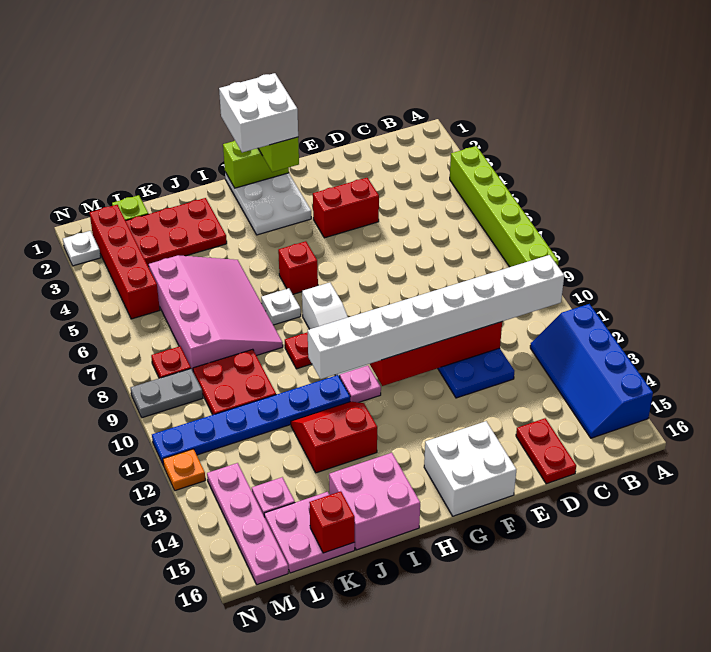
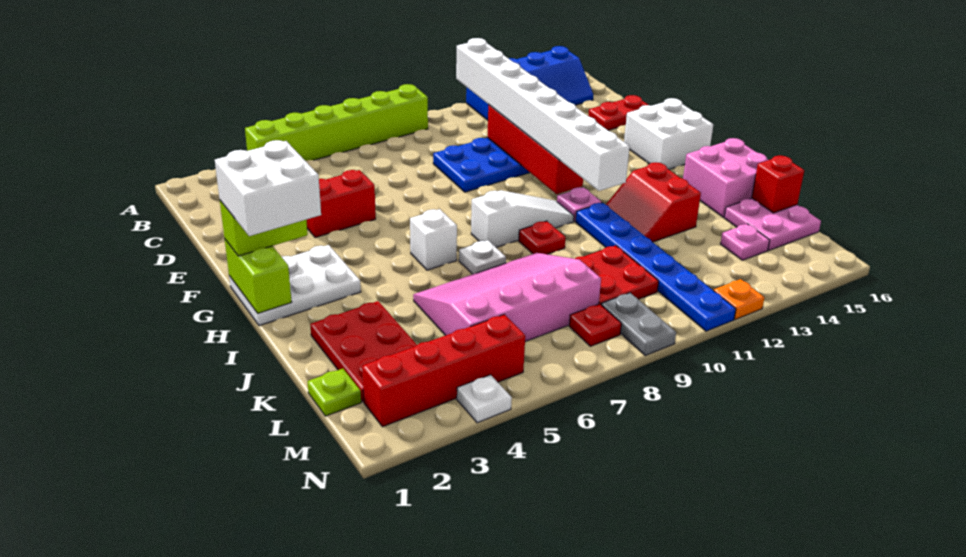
red brick E4:F4 level 1 -> red brick E4:E5 level 1
red brick H6 level 1 -> white brick H6 level 1
pink plate M13:M16 level 1 -> none
white plate N2 level 1 -> white plate N4 level 1

